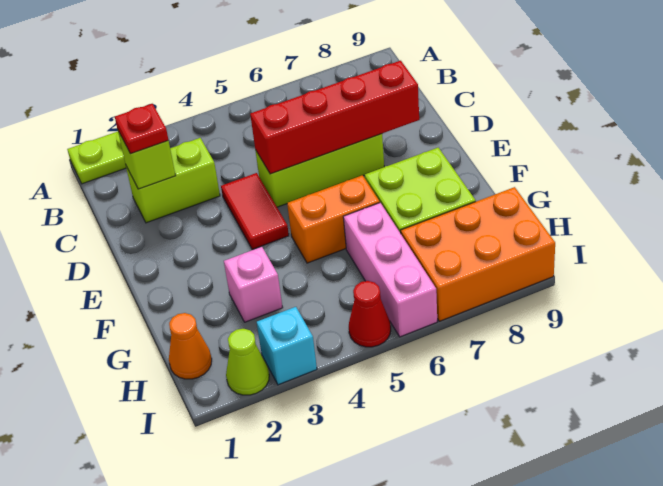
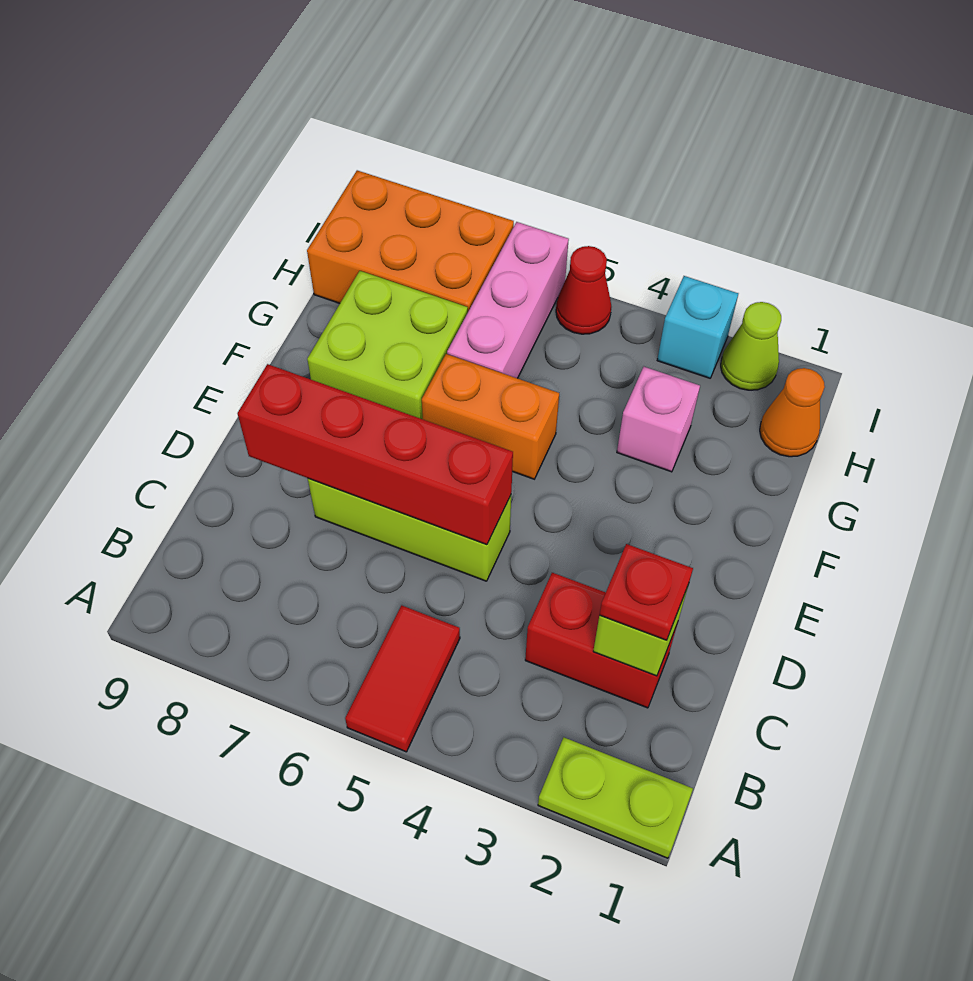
lime brick C2:C3 level 1 -> red brick C2:C3 level 1
red tile D4:E4 level 1 -> red tile A5:B5 level 1

